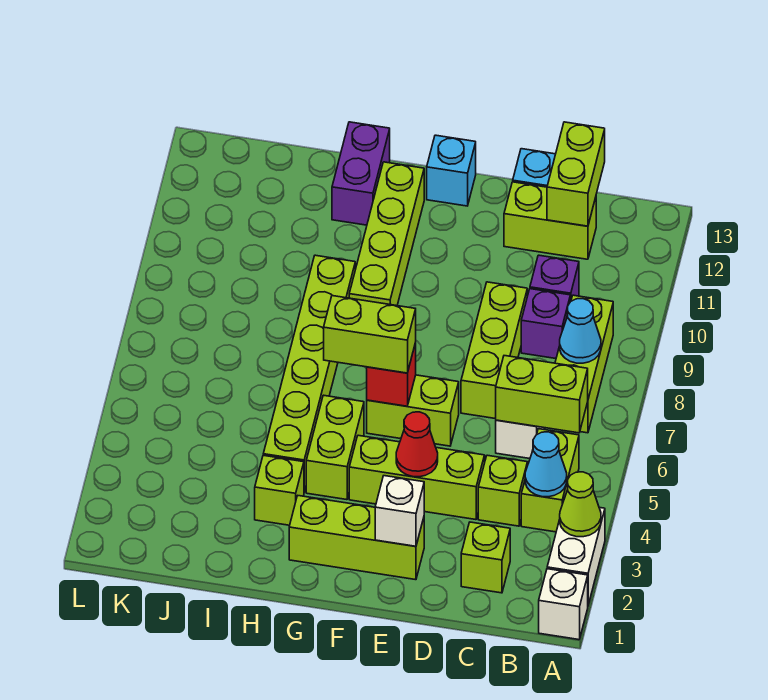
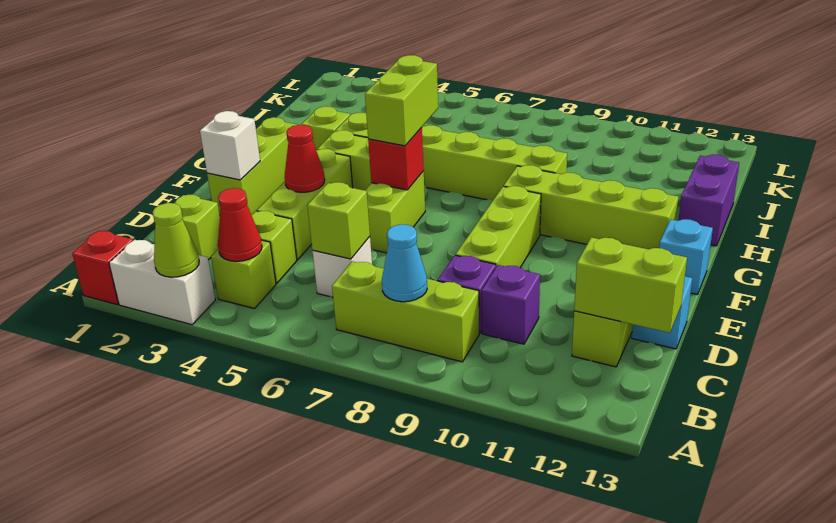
white brick A1 level 1 -> red brick A1 level 1
lime brick B4:B5 level 1 -> lime brick B4 level 1
cyan cone B4 level 2 -> red cone B4 level 2
lime brick B6:C6 level 2 -> lime brick C6 level 2
lime brick D7:D9 level 1 -> lime brick D9:F9 level 1
purple brick H12:H13 level 1 -> purple brick H13:I13 level 1

